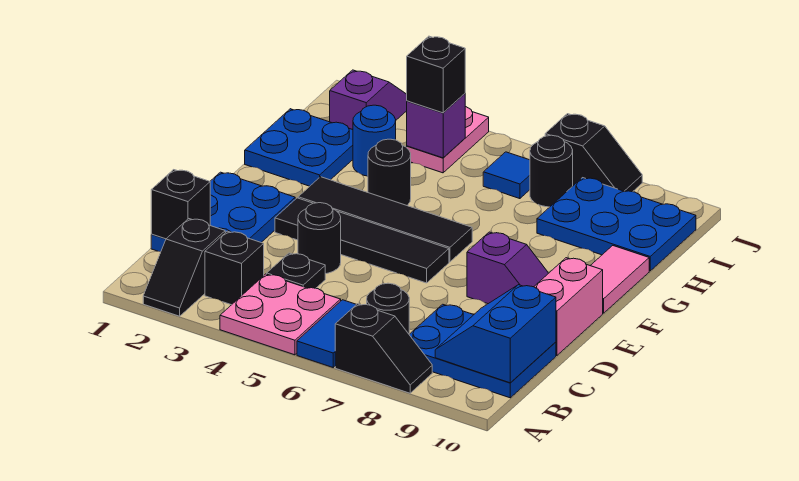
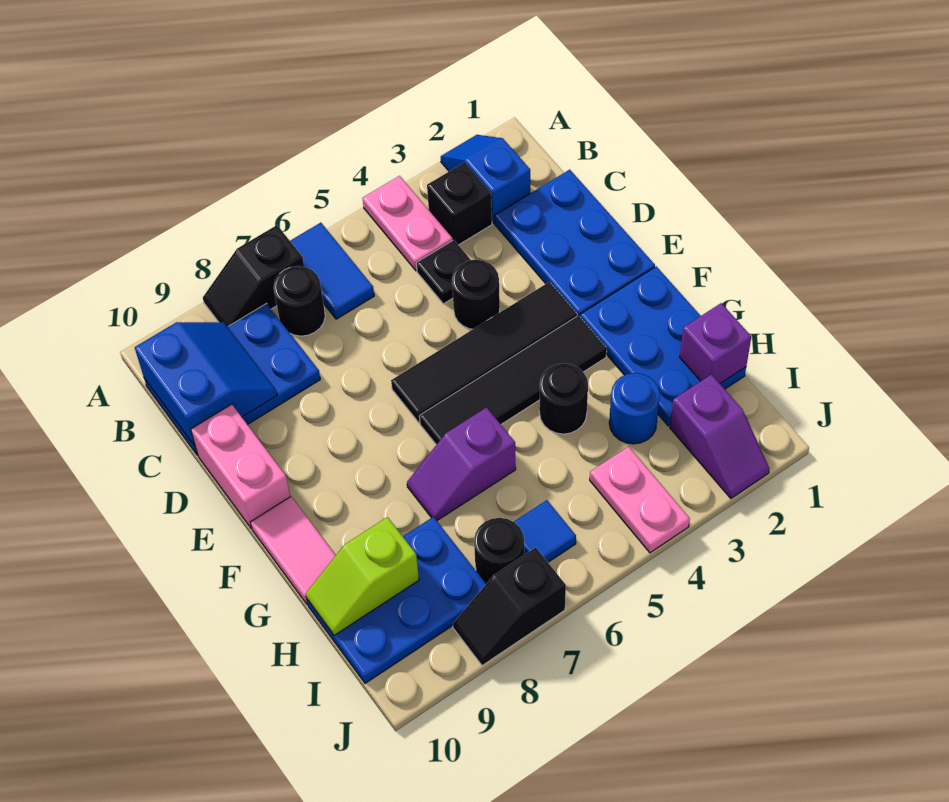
black slope A2:B2 level 1 top B -> blue slope A2:B2 level 1 top B
pink plate A4:B5 level 1 -> pink plate A4:B4 level 1
black brick C1 level 2 -> none
purple slope E8:E9 level 1 top 8 -> purple slope G6:G7 level 1 top 6
blue plate G1:H2 level 1 -> blue plate F1:H2 level 1
none -> lime slope H9:H10 level 2 top 9
purple brick I4 level 2 -> purple brick H1 level 2
black brick I4 level 3 -> none

